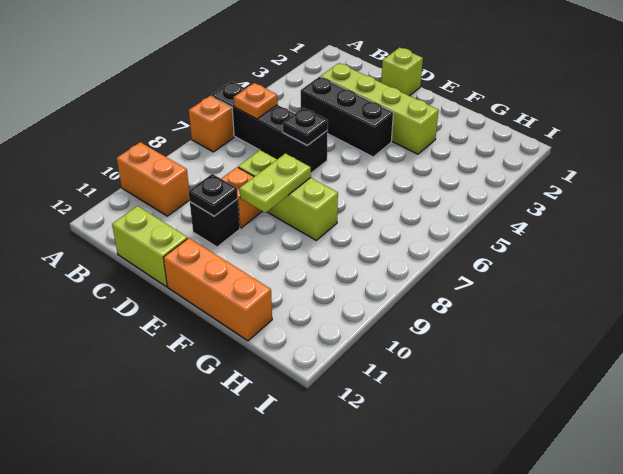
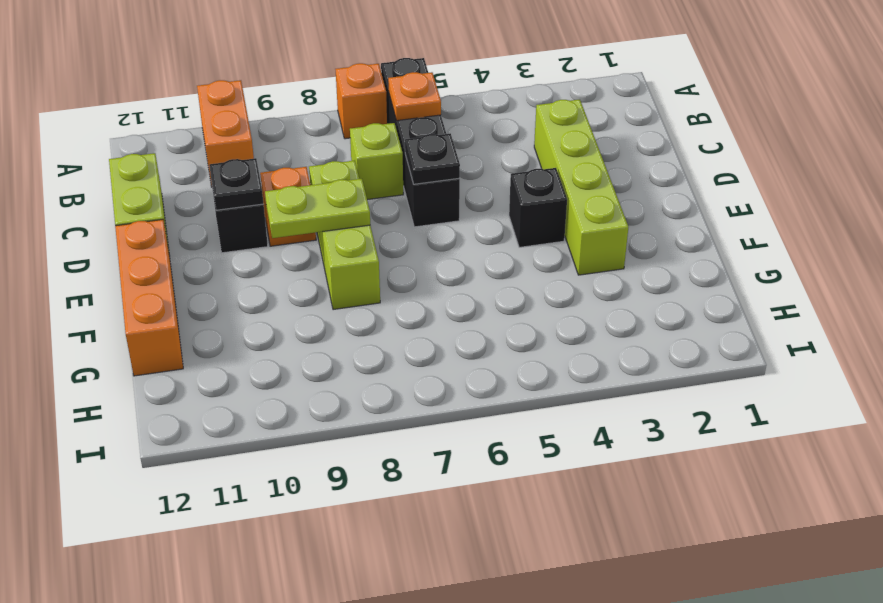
black brick C4:E4 level 1 -> black brick E4 level 1
lime brick D1 level 1 -> lime brick C7 level 1

